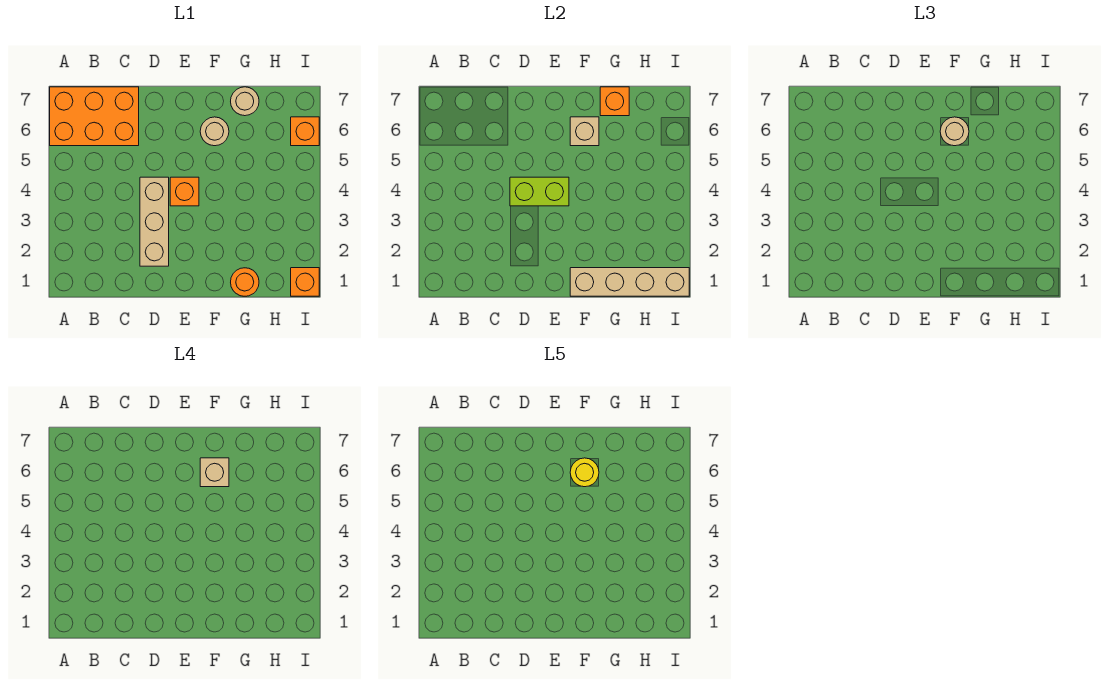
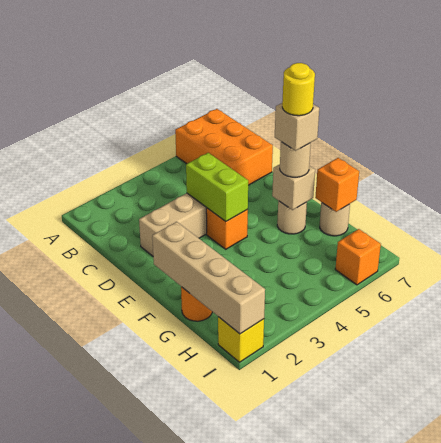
orange brick I1 level 1 -> yellow brick I1 level 1

